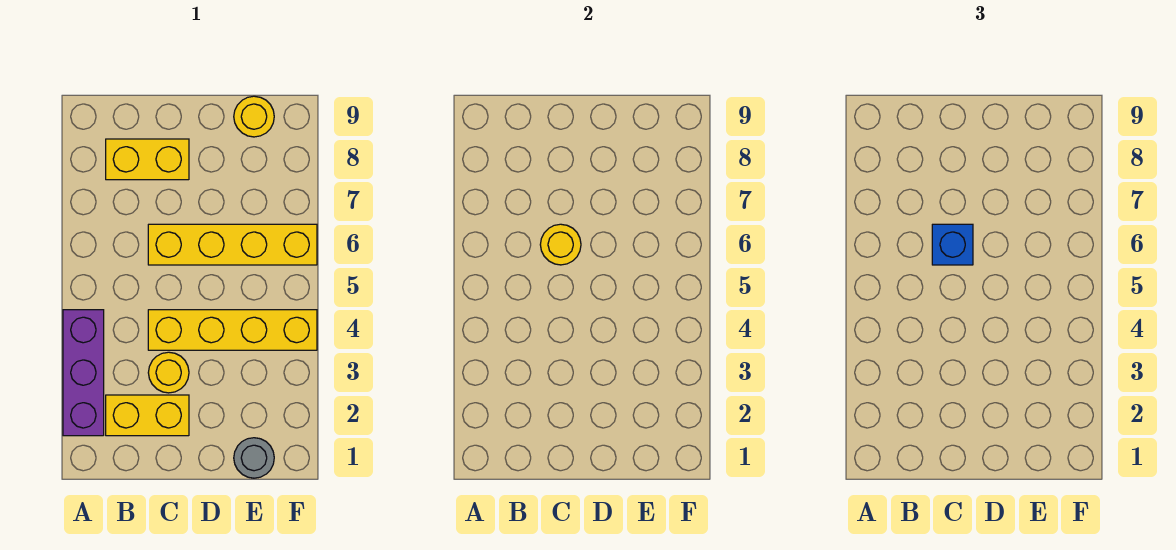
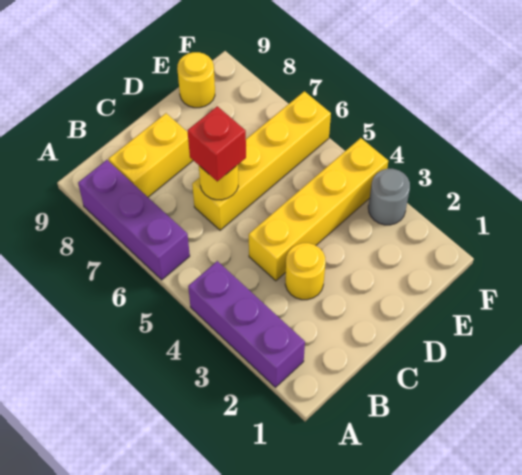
none -> purple brick A6:A8 level 1
yellow brick B2:C2 level 1 -> none
blue brick C6 level 3 -> red brick C6 level 3
grey round brick E1 level 1 -> grey round brick F3 level 1

